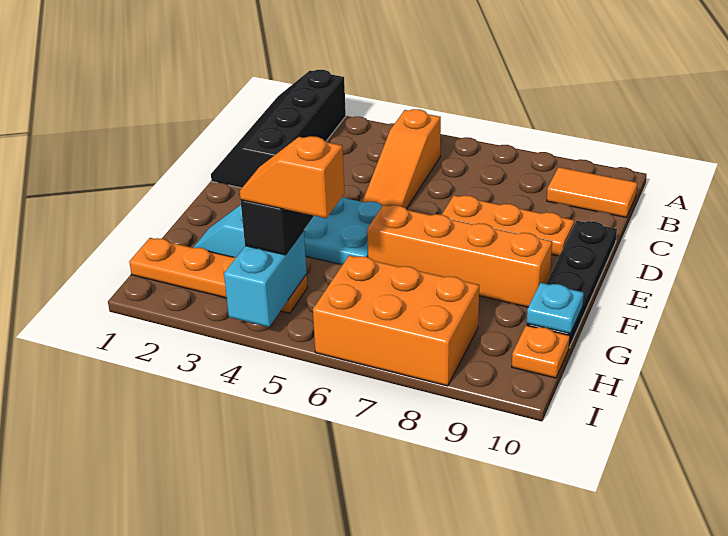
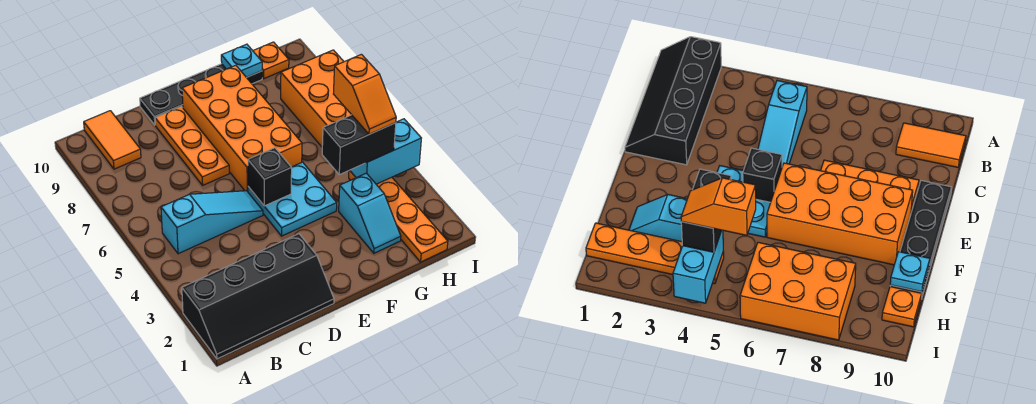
orange slope B5:D5 level 1 top B -> cyan slope B5:D5 level 1 top B
none -> black brick E5 level 2
orange brick F6:F9 level 1 -> orange brick E6:F9 level 1

